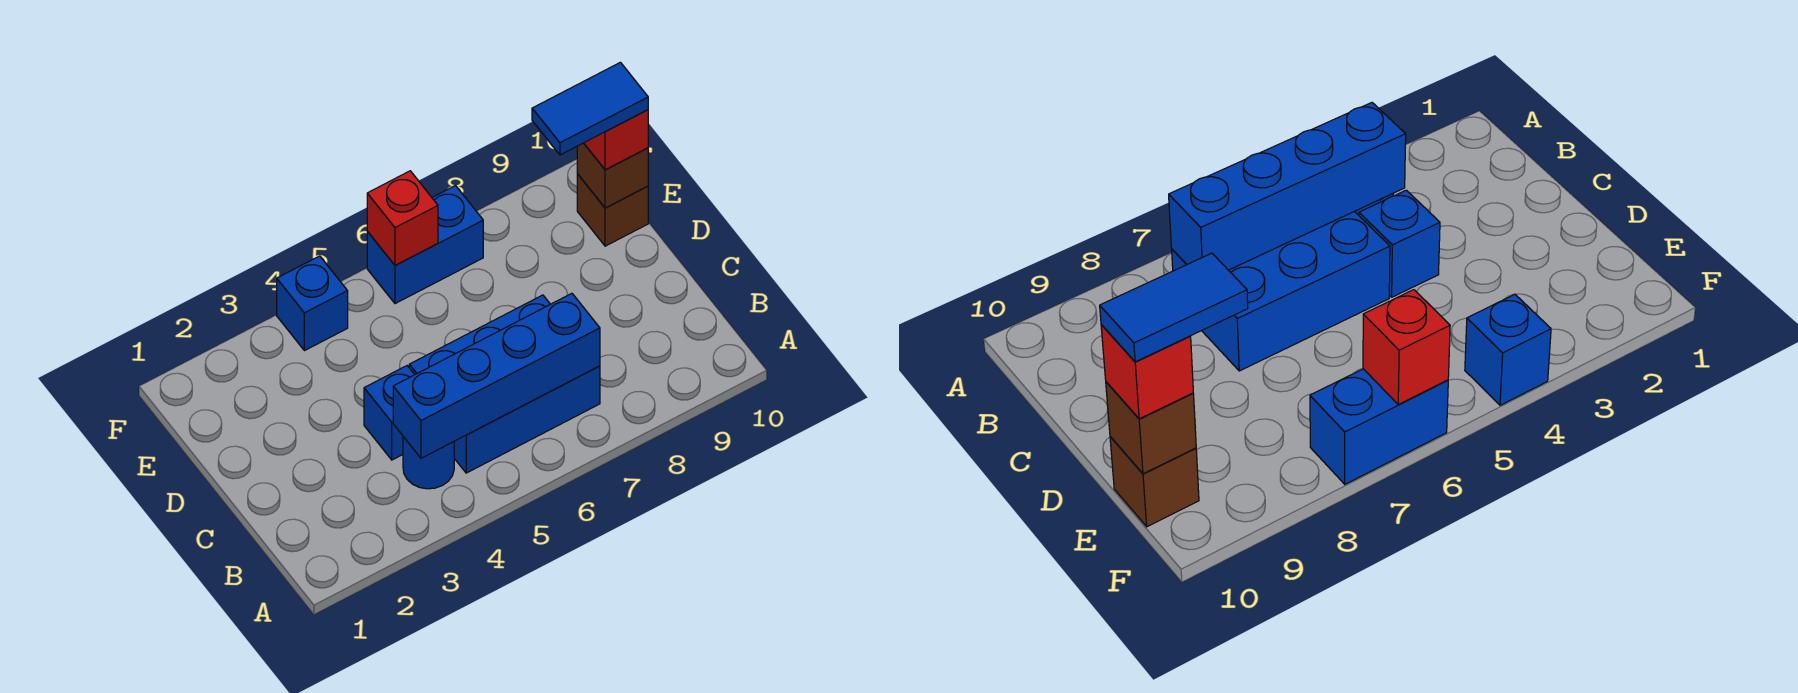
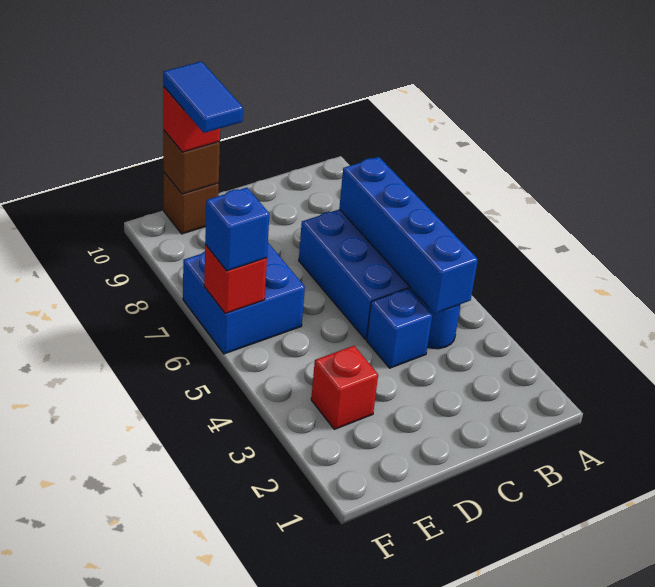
none -> red brick E3 level 1
blue brick F4 level 1 -> blue brick F6 level 3
blue brick F6:F7 level 1 -> blue brick E6:F7 level 1

